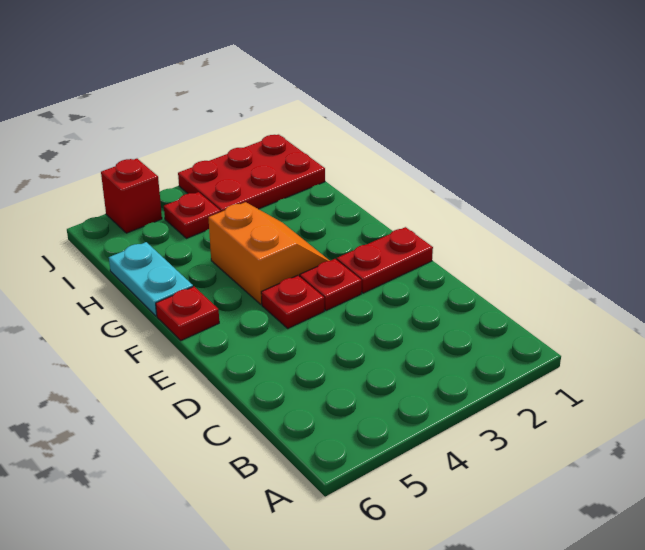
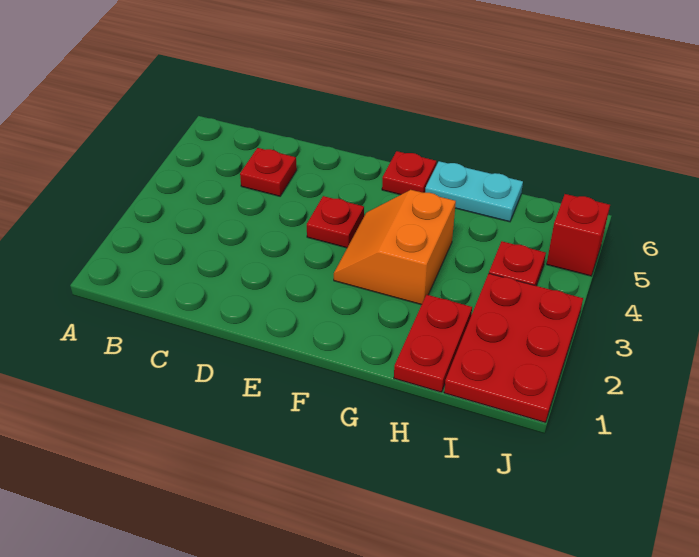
red plate E1:E2 level 1 -> red plate H1:H2 level 1
red plate E3 level 1 -> red plate C5 level 1
orange slope F3:G4 level 1 top 4 -> orange slope F3:G4 level 1 top G

